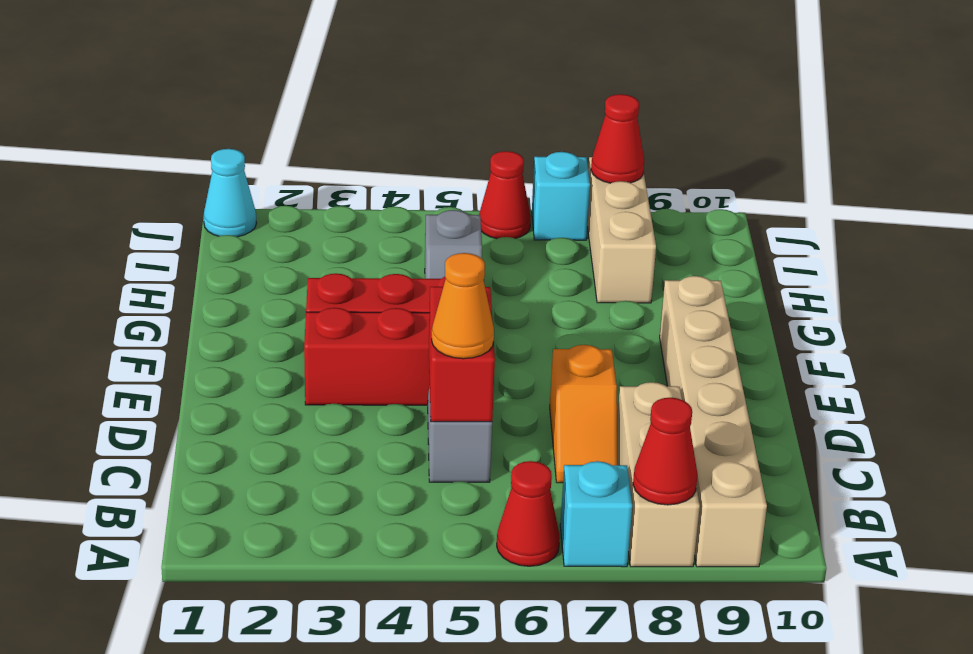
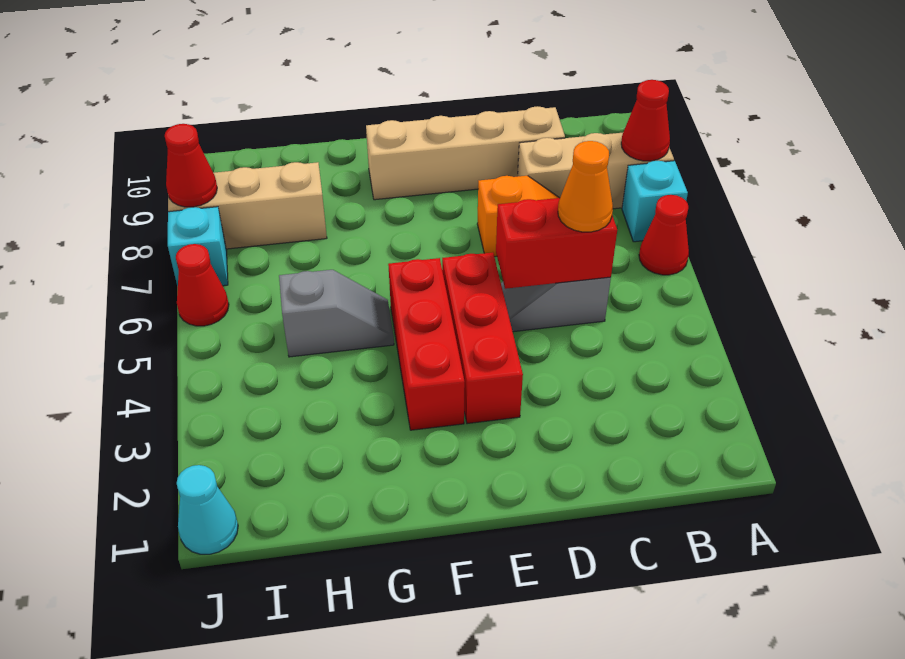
tan brick A9:F9 level 1 -> tan brick C9:F9 level 1

